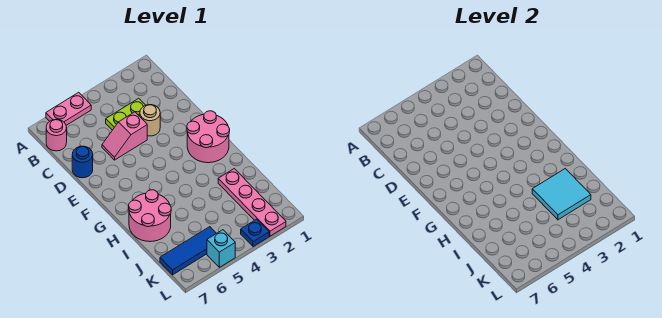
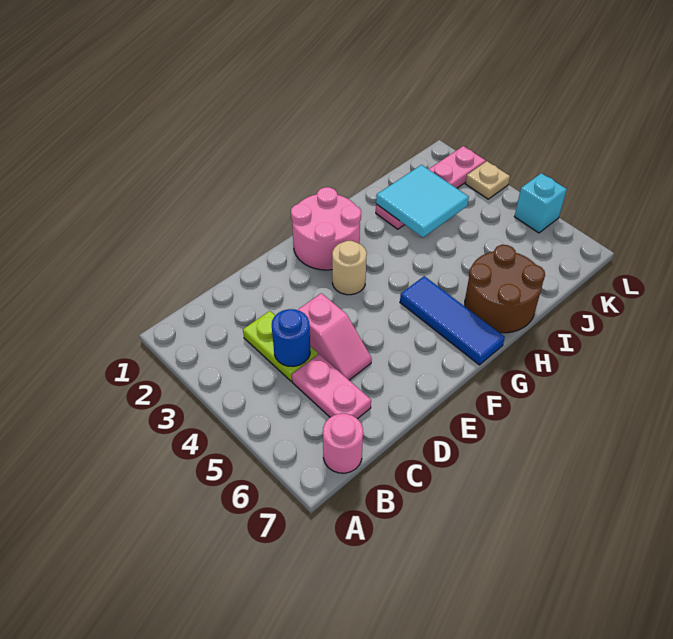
pink plate A5:A6 level 1 -> pink plate C5:C6 level 1
tan round brick D3 level 1 -> tan round brick F3 level 1
blue round brick D7 level 1 -> blue round brick C4 level 2
pink round brick H6:I7 level 1 -> brown round brick H6:I7 level 1
blue tile K5:K7 level 1 -> blue tile G5:G7 level 1
blue plate L3 level 1 -> tan plate L3 level 1

